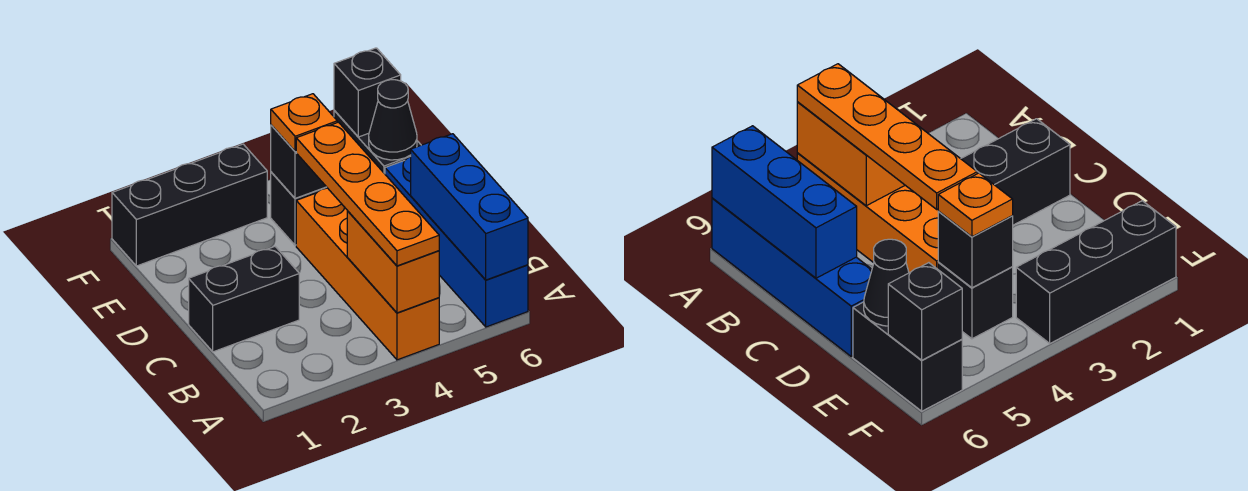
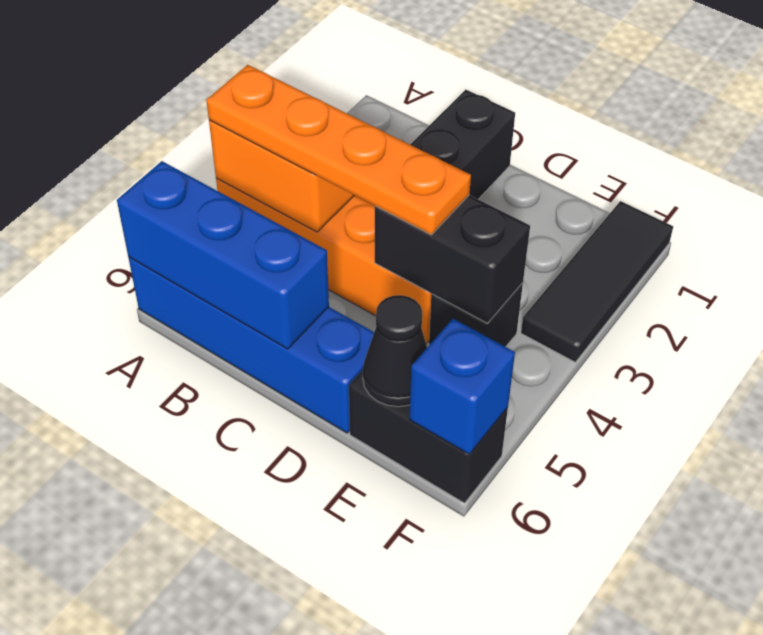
black brick E4 level 2 -> black brick D4:E4 level 2
orange plate E4 level 3 -> none
black brick F1:F3 level 1 -> black tile F1:F3 level 1
black brick F6 level 2 -> blue brick F6 level 2

